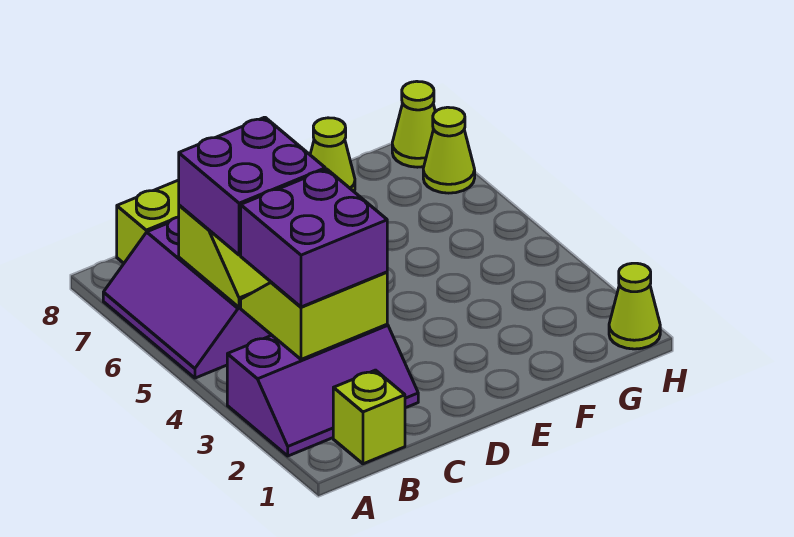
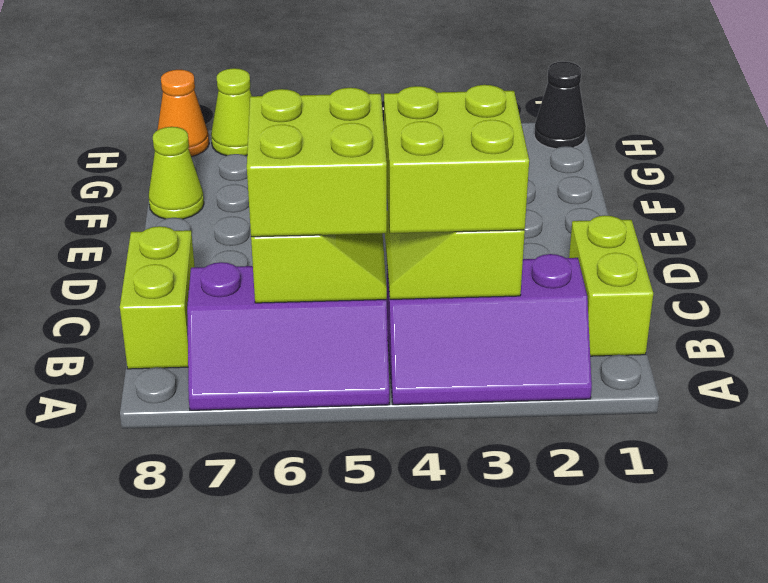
purple slope A2:C3 level 1 top 3 -> purple slope A2:B4 level 1 top B
lime brick B1 level 1 -> lime brick B1:C1 level 1
purple brick B3:C4 level 3 -> lime brick B3:C4 level 3
purple brick B5:C6 level 3 -> lime brick B5:C6 level 3
lime cone H1 level 1 -> black cone H1 level 1
lime cone H8 level 1 -> orange cone H8 level 1

